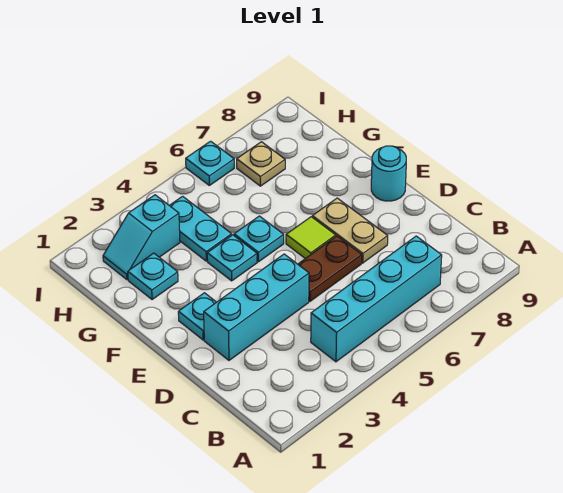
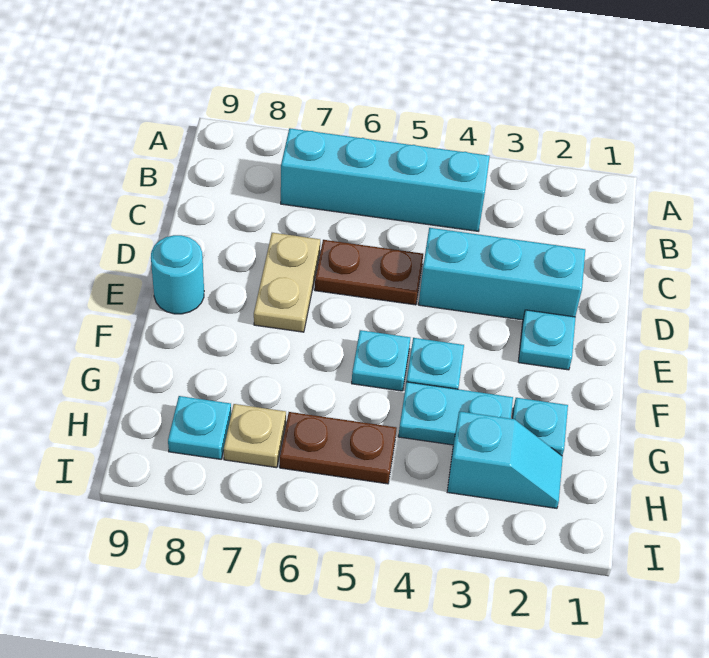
lime tile E6 level 1 -> none
cyan plate G4:H4 level 1 -> cyan plate G3:G4 level 1
none -> brown plate H5:H6 level 1
cyan plate I6 level 1 -> cyan plate H8 level 1

